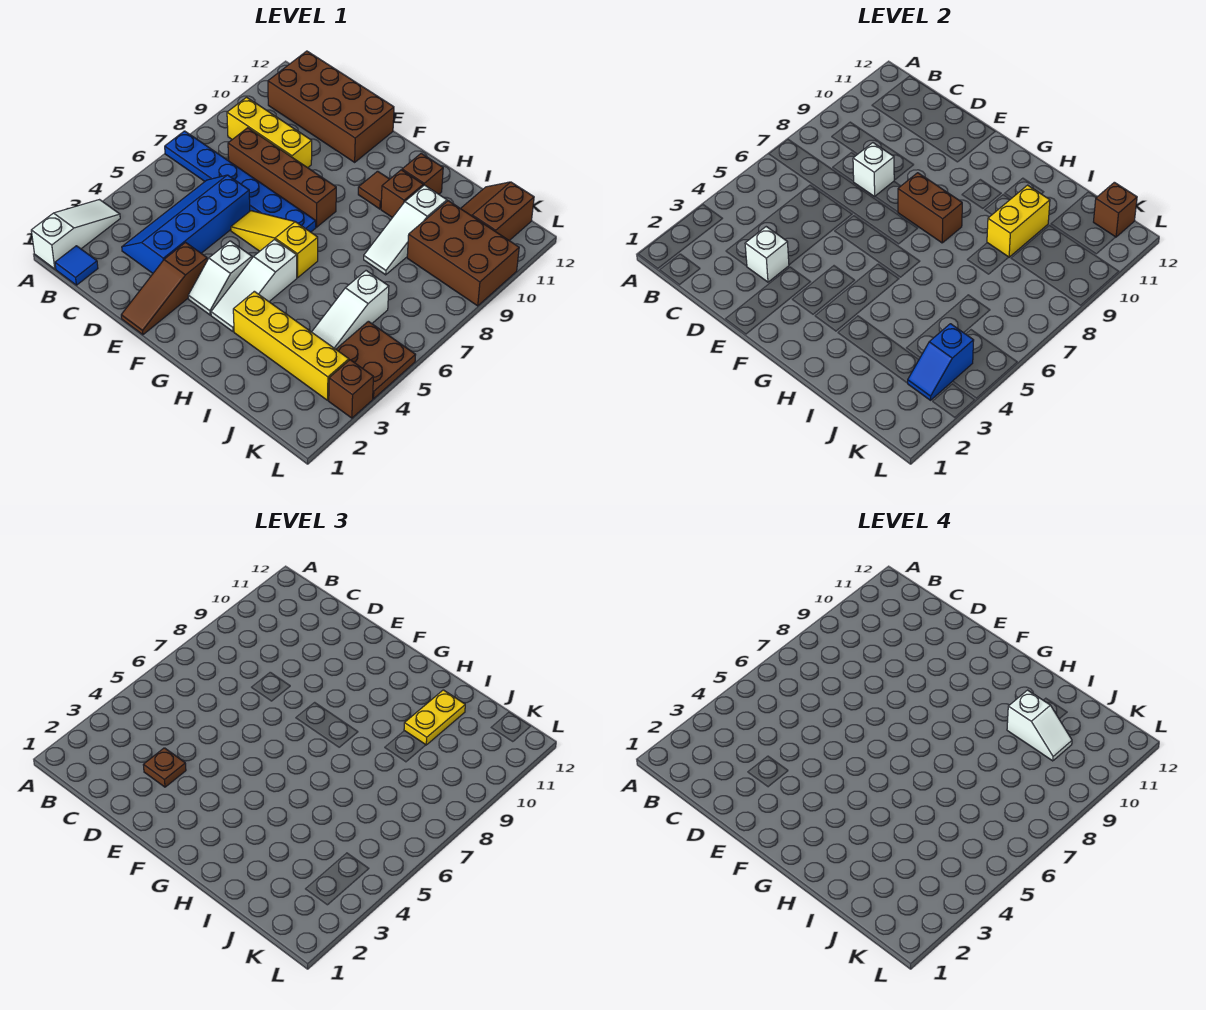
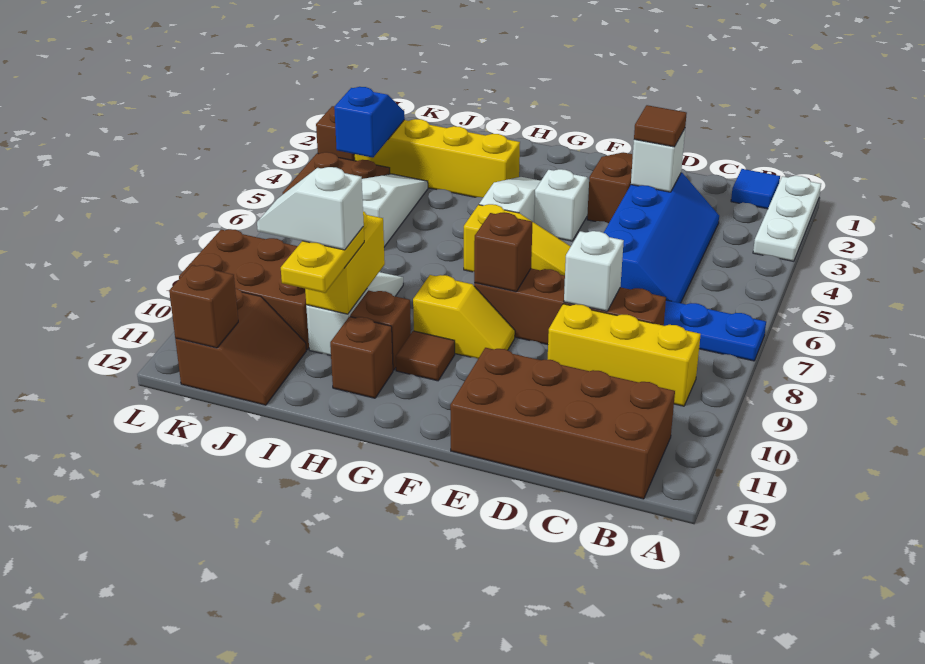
white slope A1:A3 level 1 top 1 -> white plate A1:A3 level 1
brown plate D3 level 3 -> brown tile D3 level 3
brown brick F8:G8 level 2 -> brown brick F8 level 2
none -> yellow slope F9:G9 level 1 top G

